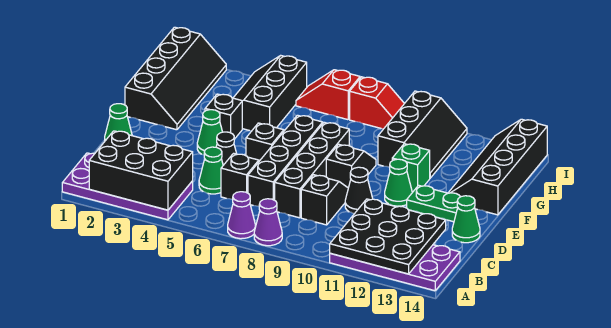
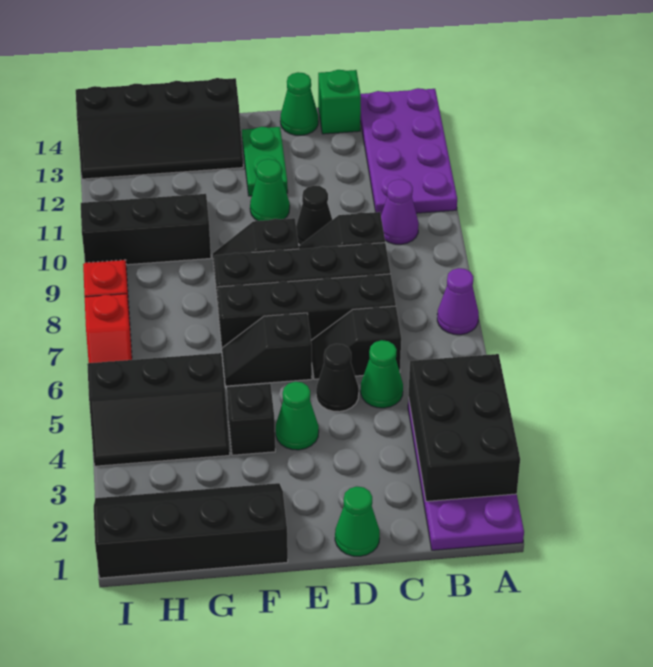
purple cone A8 level 1 -> purple cone B10 level 1
black plate A11:C13 level 2 -> none
green brick F11 level 1 -> green brick C14 level 1

